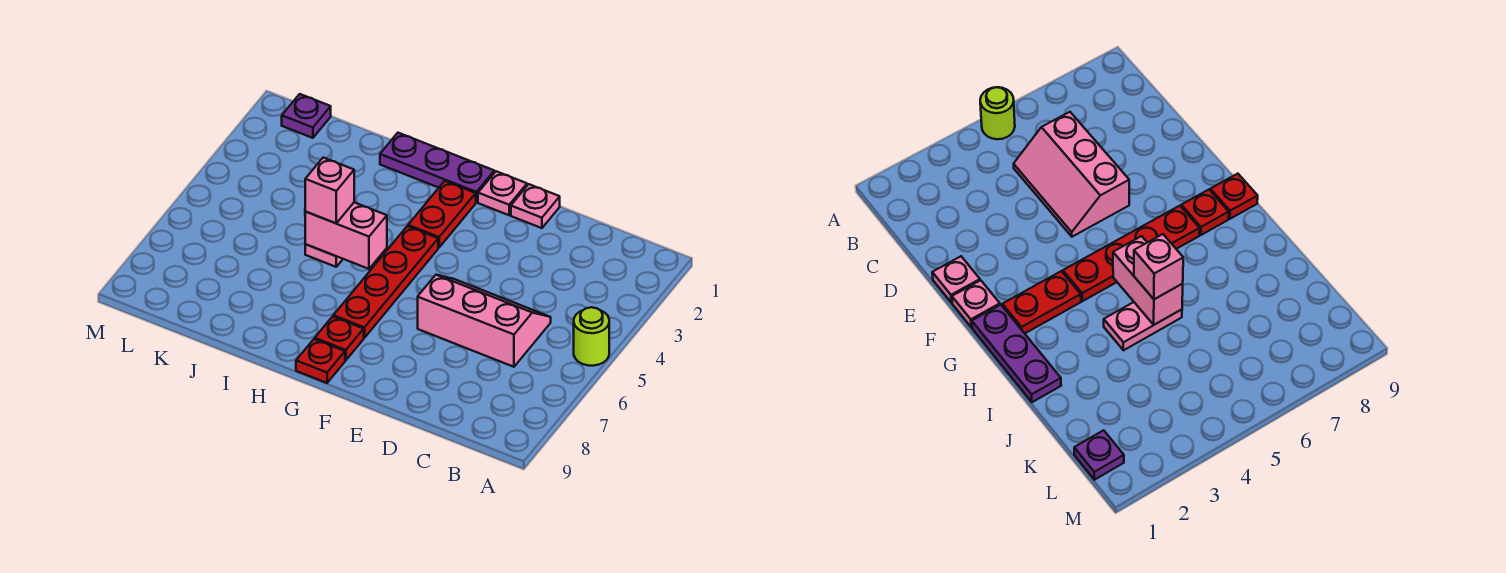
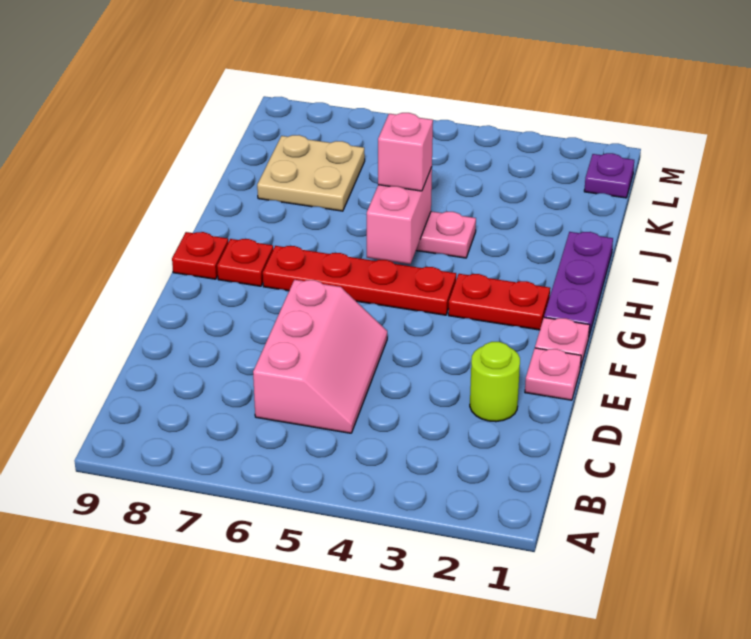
lime round brick A5 level 1 -> lime round brick D2 level 1
none -> tan plate J7:K8 level 1

